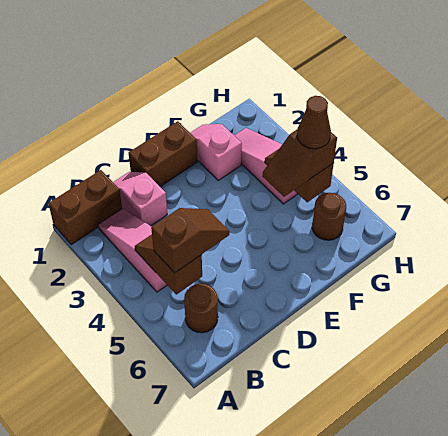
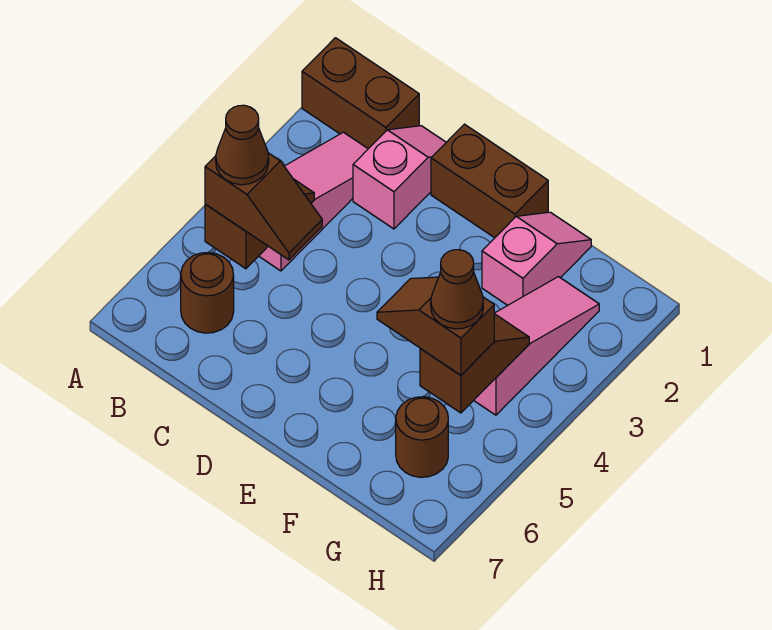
none -> brown cone B5 level 4

